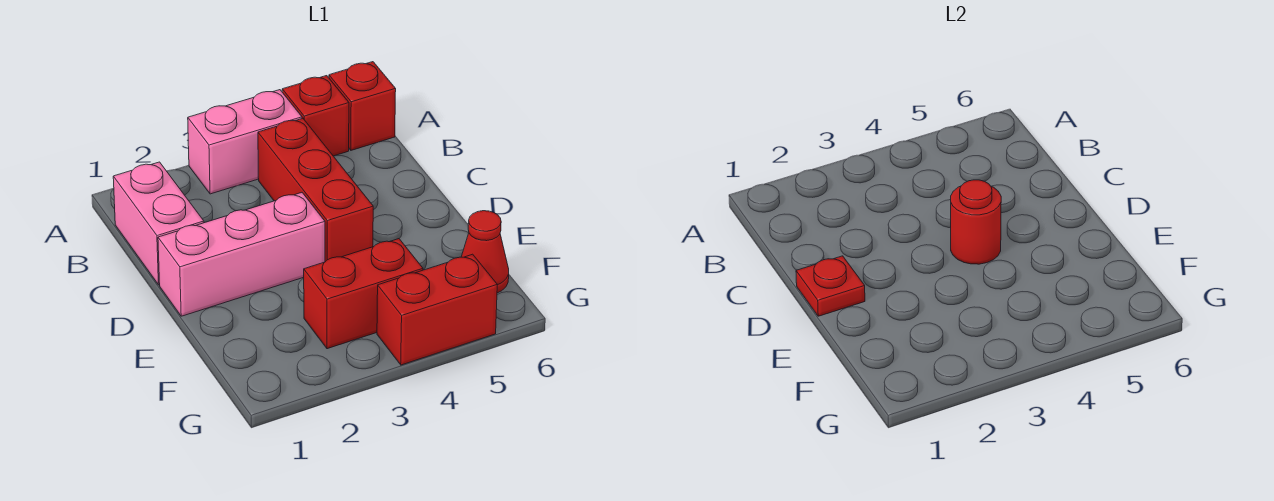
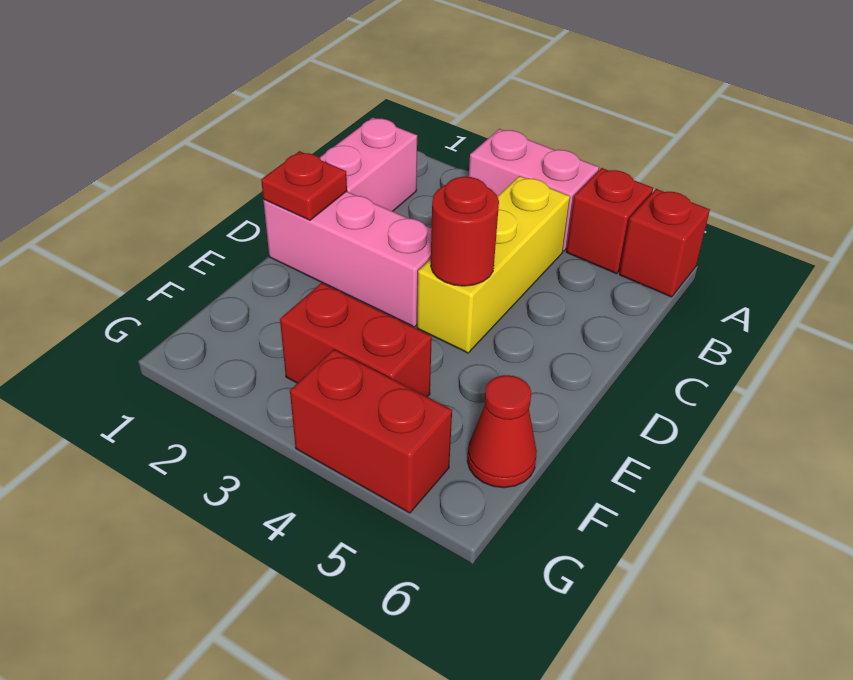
red brick B4:D4 level 1 -> yellow brick B4:D4 level 1

